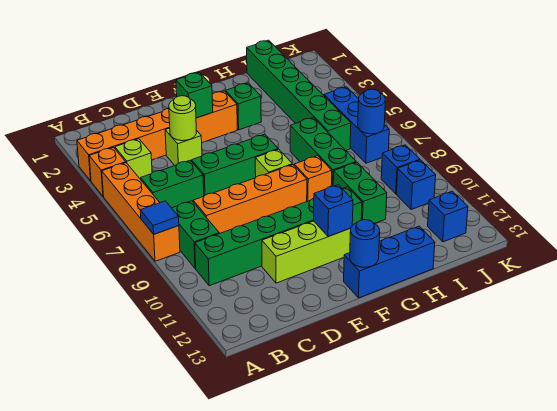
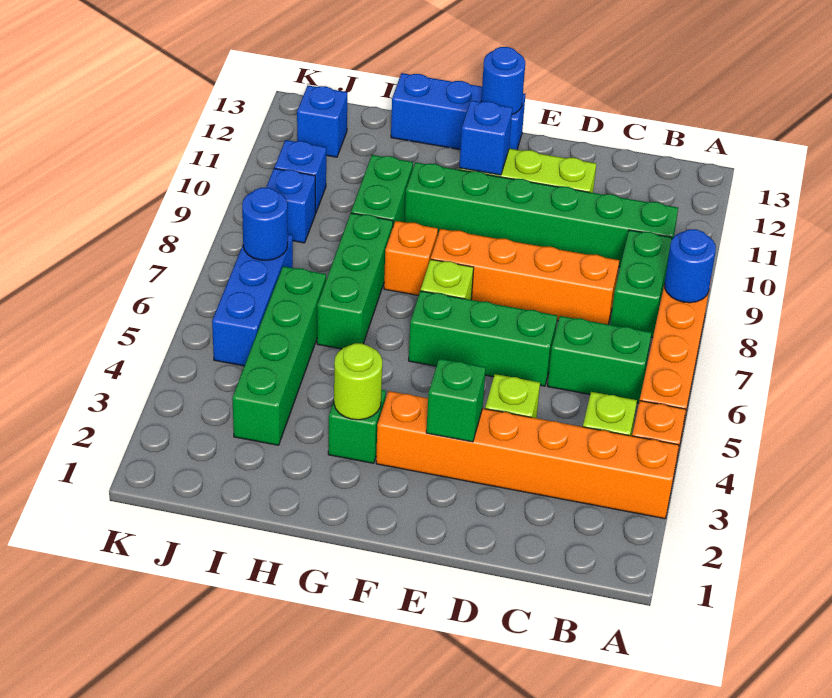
blue tile A8 level 2 -> blue round brick A8 level 2
lime round brick D4 level 2 -> lime round brick G3 level 2
green brick I1:I6 level 1 -> green brick I3:I6 level 1

